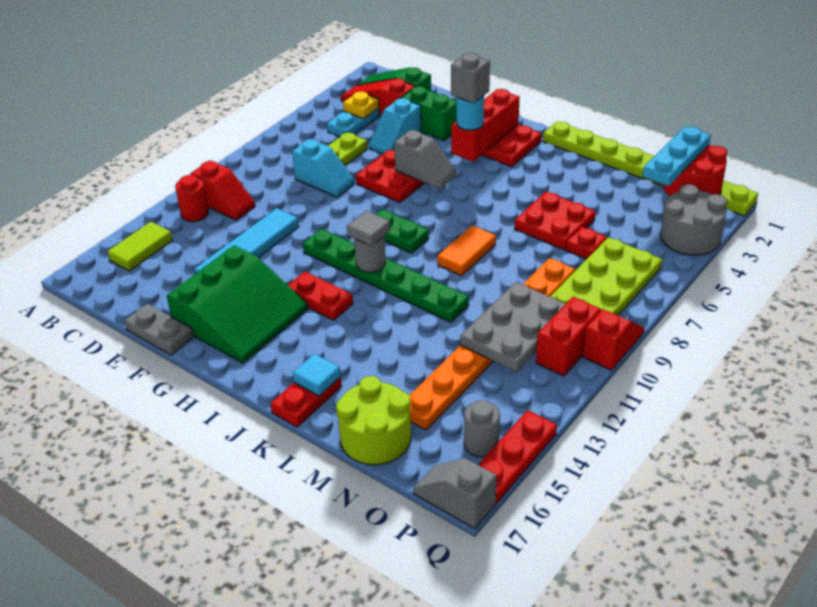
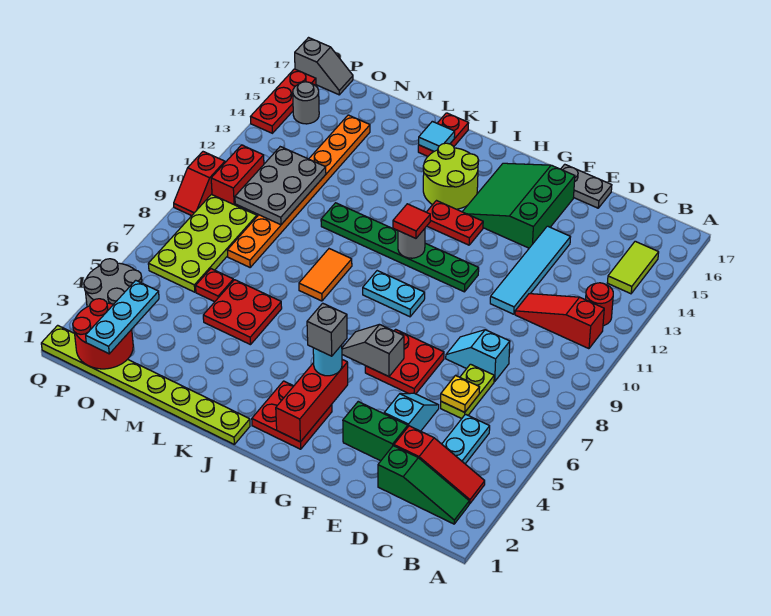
red slope B11:C11 level 1 top B -> red slope B11:D11 level 1 top B
yellow plate C4 level 2 -> yellow plate D6 level 2
green plate H9:I9 level 1 -> cyan plate H9:I9 level 1
grey tile I11 level 3 -> red tile I11 level 3
lime round brick M16:N17 level 1 -> lime round brick I14:J15 level 1

